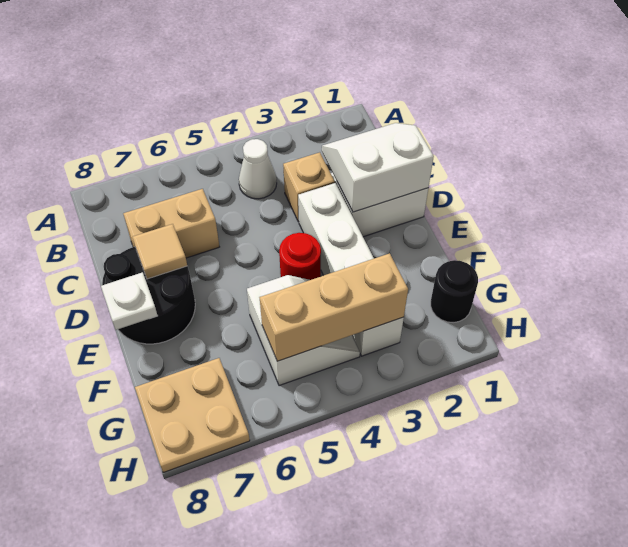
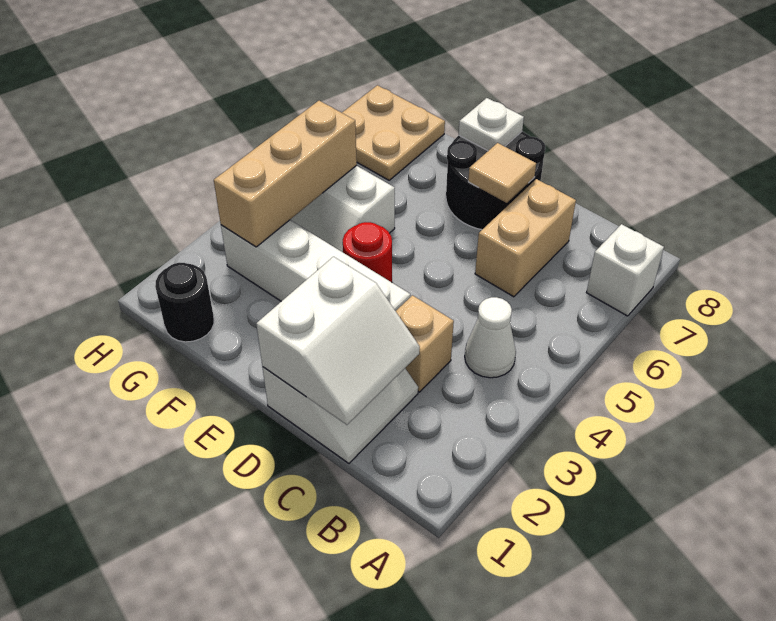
none -> white brick A7 level 1

